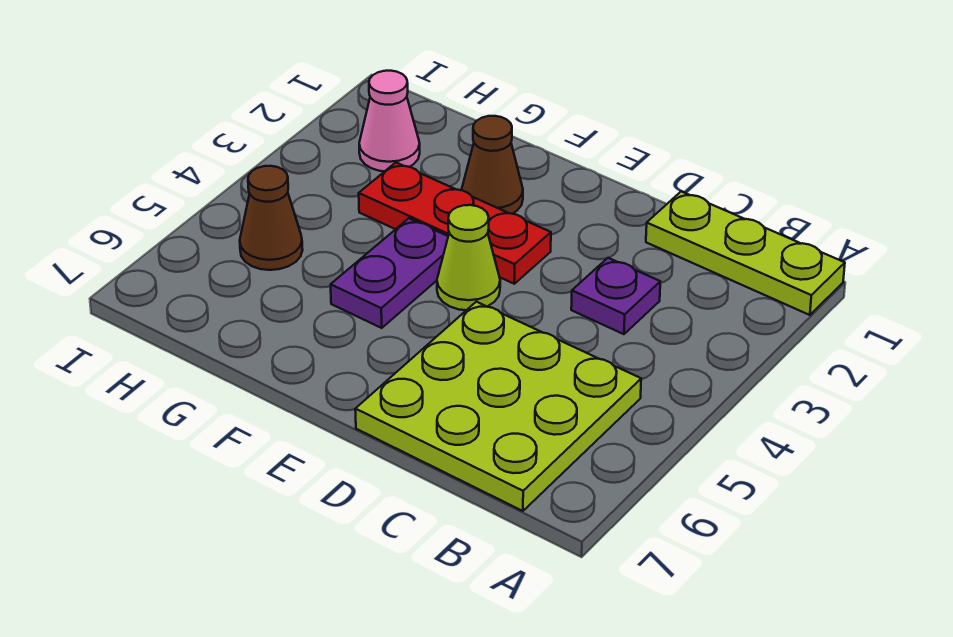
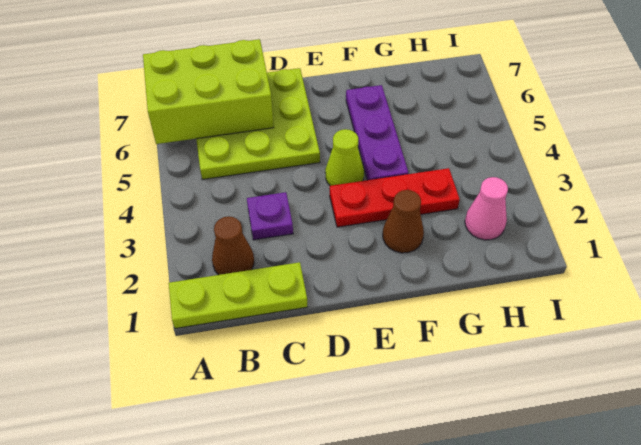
none -> lime brick A6:C7 level 2
purple plate F4:F5 level 1 -> purple plate F4:F6 level 1
brown cone H5 level 1 -> brown cone B2 level 1

